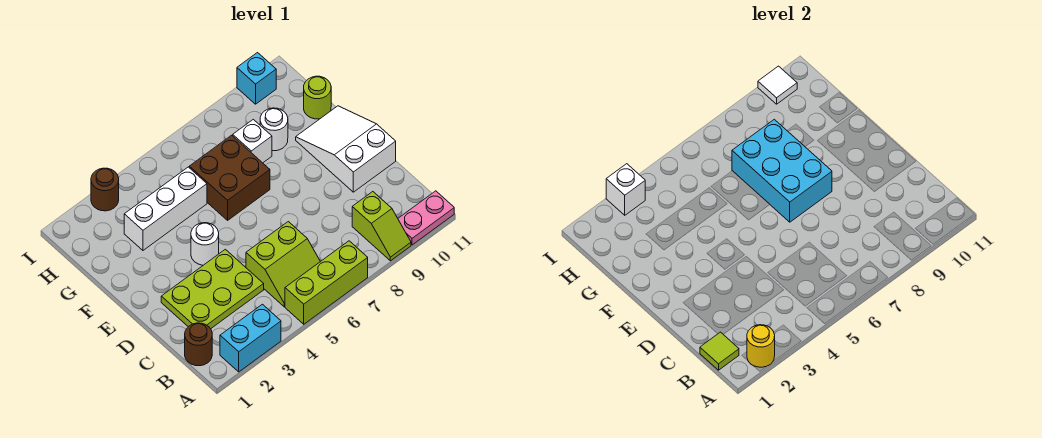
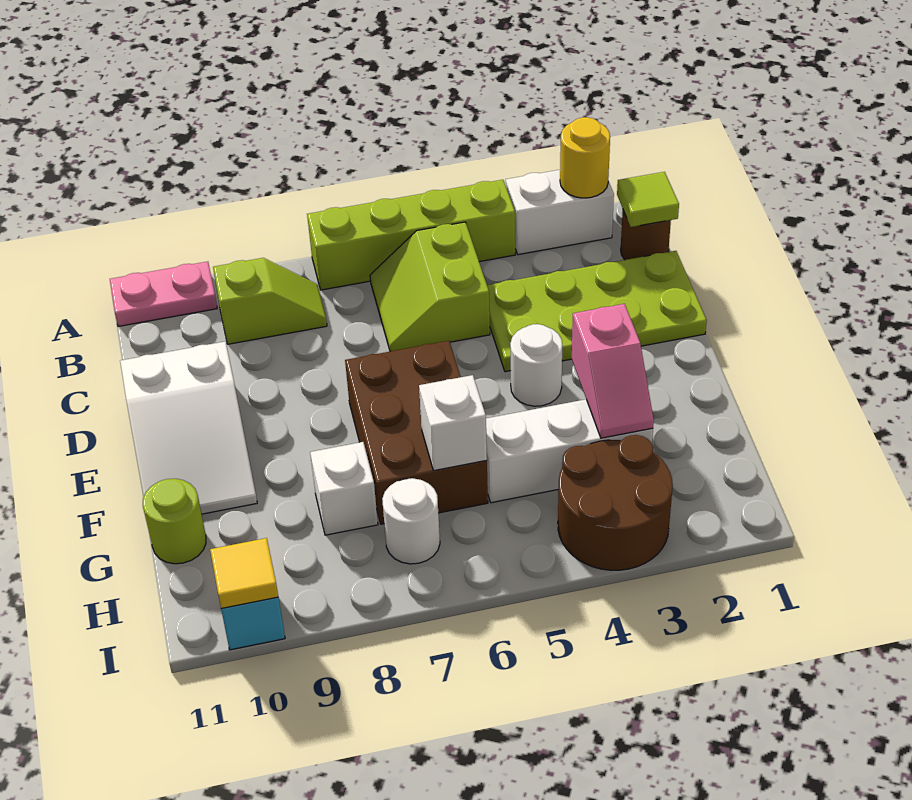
cyan brick A2:A3 level 1 -> white brick A2:A3 level 1
lime brick A5:A7 level 1 -> lime brick A4:A7 level 1
lime slope A9:B9 level 1 top B -> lime slope B8:B9 level 1 top 9
lime slope B5:C6 level 1 top C -> lime slope B5:C6 level 1 top 5
lime plate C2:D4 level 1 -> lime plate C1:D4 level 1
cyan brick E7:G8 level 2 -> none
none -> pink slope F3:G3 level 2 top F
brown brick F6:G7 level 1 -> brown brick E6:G7 level 1
white round brick G9 level 1 -> white round brick H7 level 1
brown round brick I3 level 1 -> brown round brick H3:I4 level 1
white brick I3 level 2 -> white brick G6 level 2
white tile I10 level 2 -> yellow tile I10 level 2

